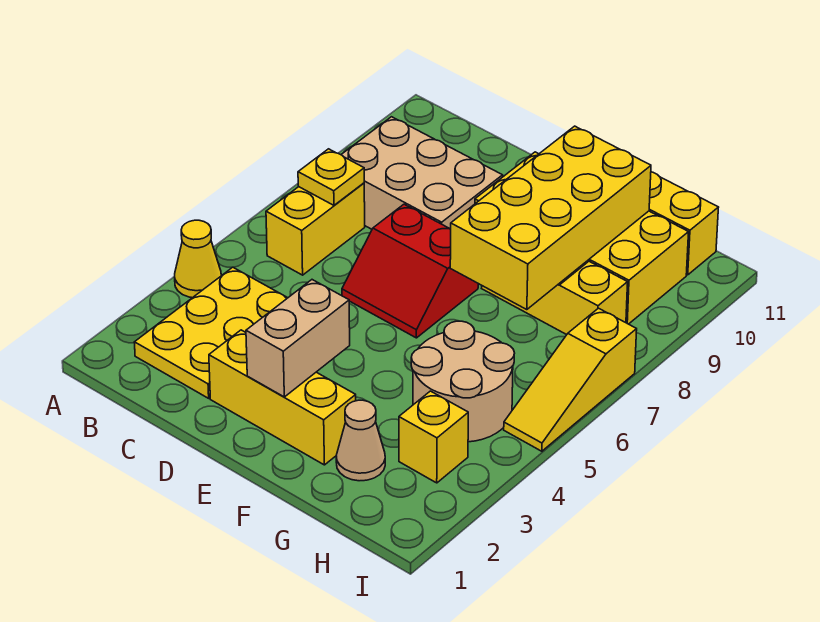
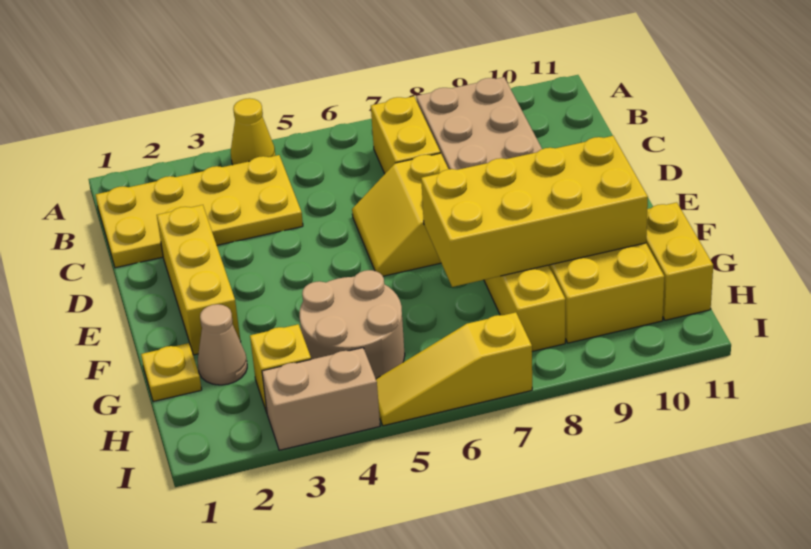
yellow plate B2:C4 level 1 -> yellow plate B1:C4 level 1
yellow brick B6:B7 level 1 -> yellow brick B7:C7 level 1
yellow plate B7 level 2 -> yellow plate G1 level 1
red slope D6:E7 level 1 top 7 -> yellow slope D6:E7 level 1 top 7
tan brick E2:E3 level 2 -> tan brick I3:I4 level 1

